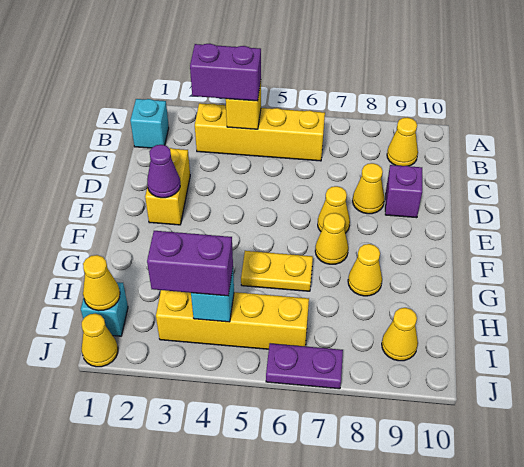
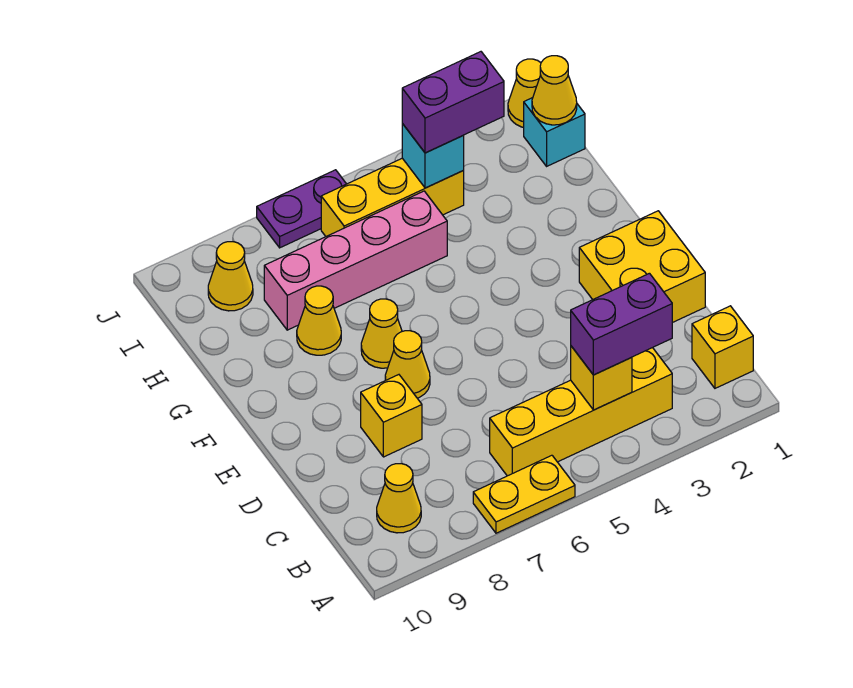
cyan brick B1 level 1 -> yellow brick B1 level 1
yellow brick D2:E2 level 1 -> yellow brick D1:E2 level 1
yellow cone D8 level 1 -> yellow brick D8 level 1
purple brick D9 level 1 -> none
purple cone E2 level 2 -> none
yellow plate G5:G6 level 1 -> yellow plate A6:A7 level 1
none -> pink brick H5:H8 level 1
yellow brick I3:I6 level 1 -> yellow brick I4:I6 level 1

